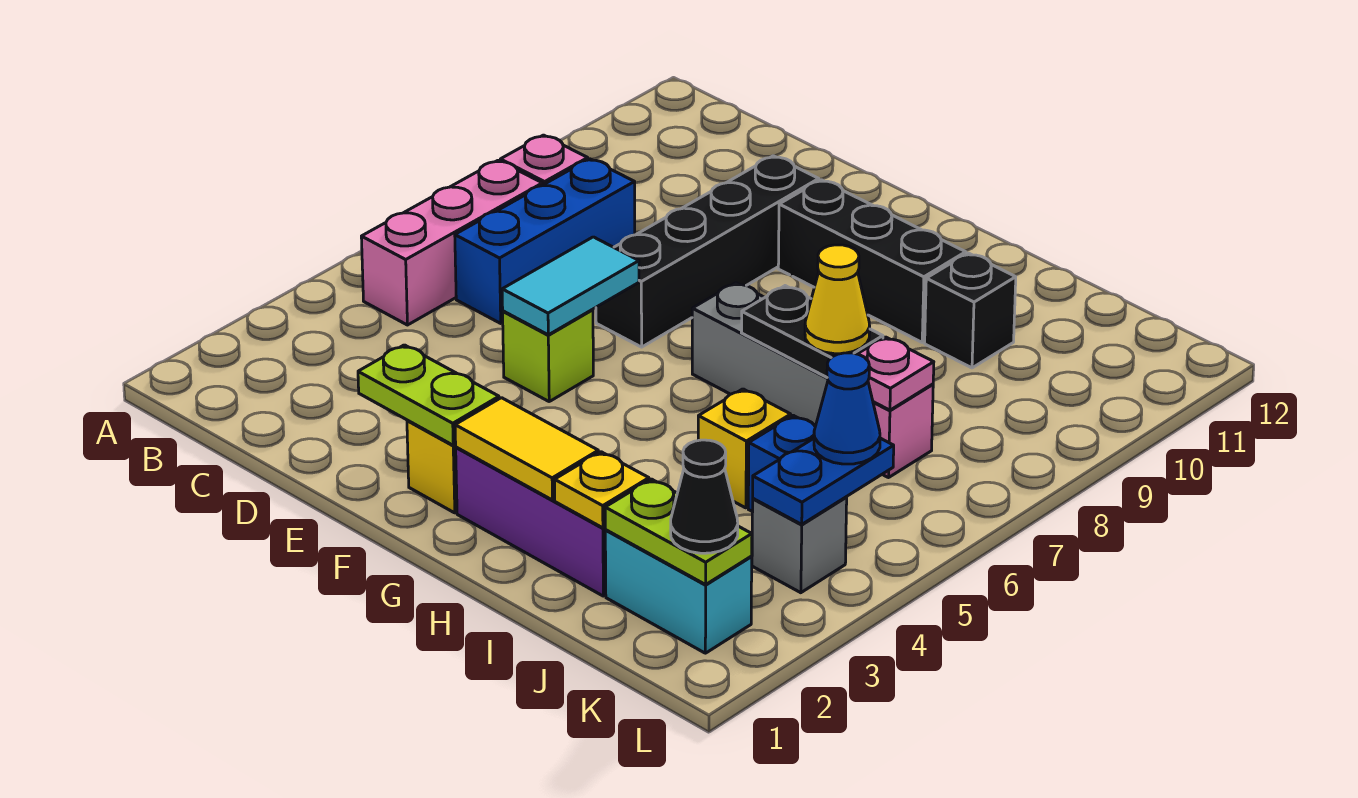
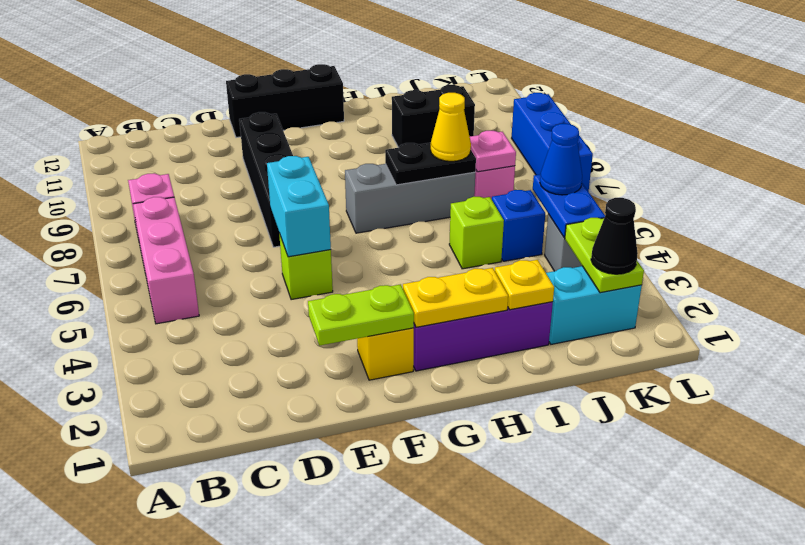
blue brick C6:C8 level 1 -> blue brick L7:L9 level 1
cyan tile E5:E6 level 2 -> cyan brick E5:E6 level 2
black brick F10:H10 level 1 -> black brick E12:G12 level 1
yellow tile G2:H2 level 2 -> yellow plate G2:H2 level 2
yellow brick I5 level 1 -> lime brick I5 level 1
black brick I10 level 1 -> black brick I10:J10 level 1
lime plate J2:K2 level 2 -> lime plate K2:K3 level 2

